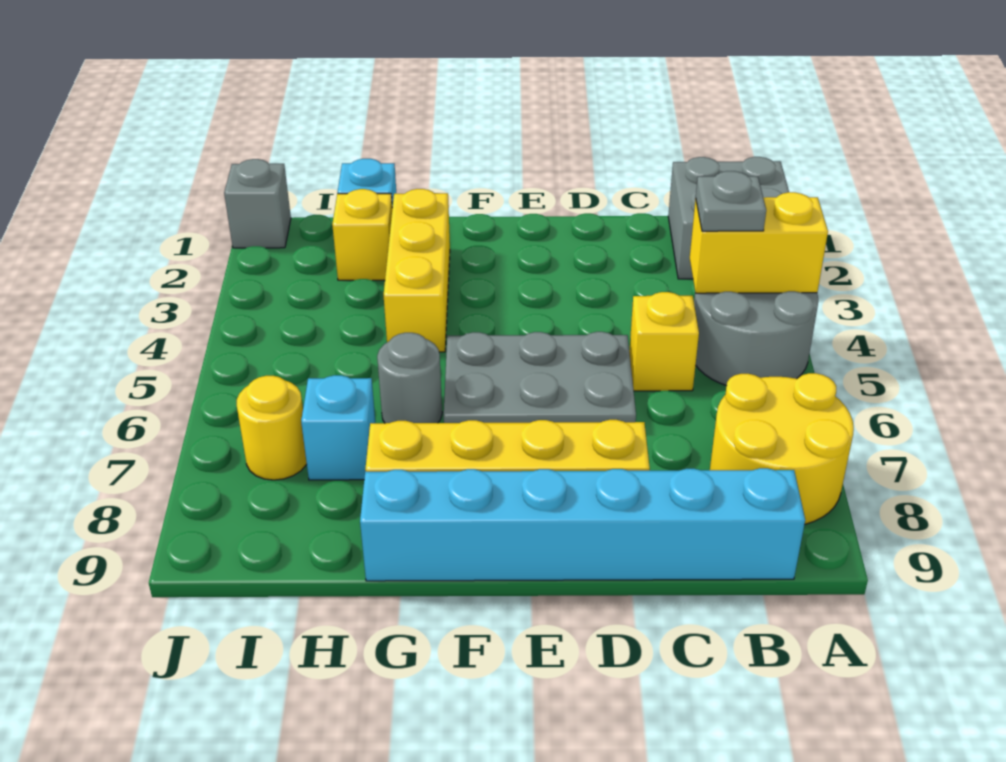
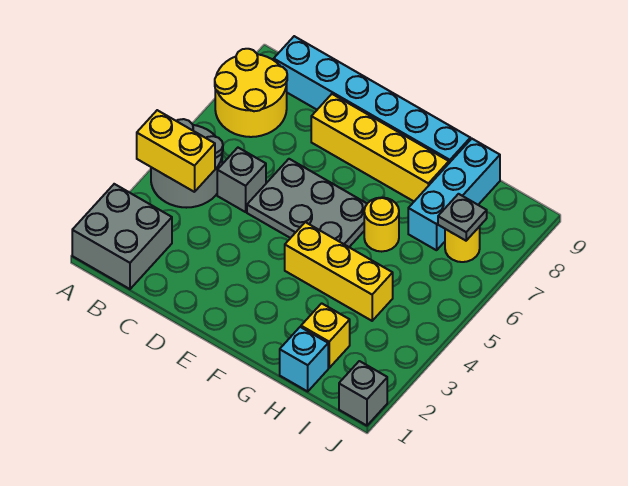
grey plate B4 level 3 -> grey plate I7 level 2
yellow brick C5 level 1 -> grey brick C5 level 1
yellow brick G2:G4 level 1 -> yellow brick F4:H4 level 1
grey round brick G6 level 1 -> yellow round brick G6 level 1
cyan brick H7 level 1 -> cyan brick H7:H9 level 1

